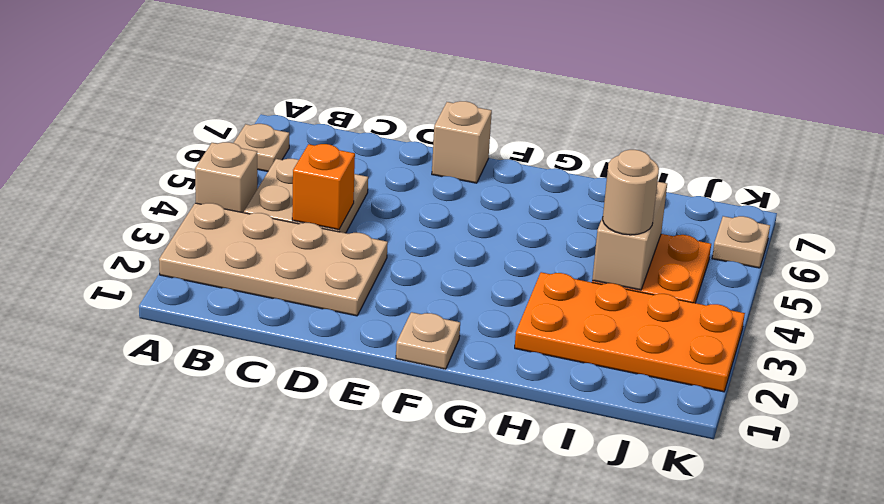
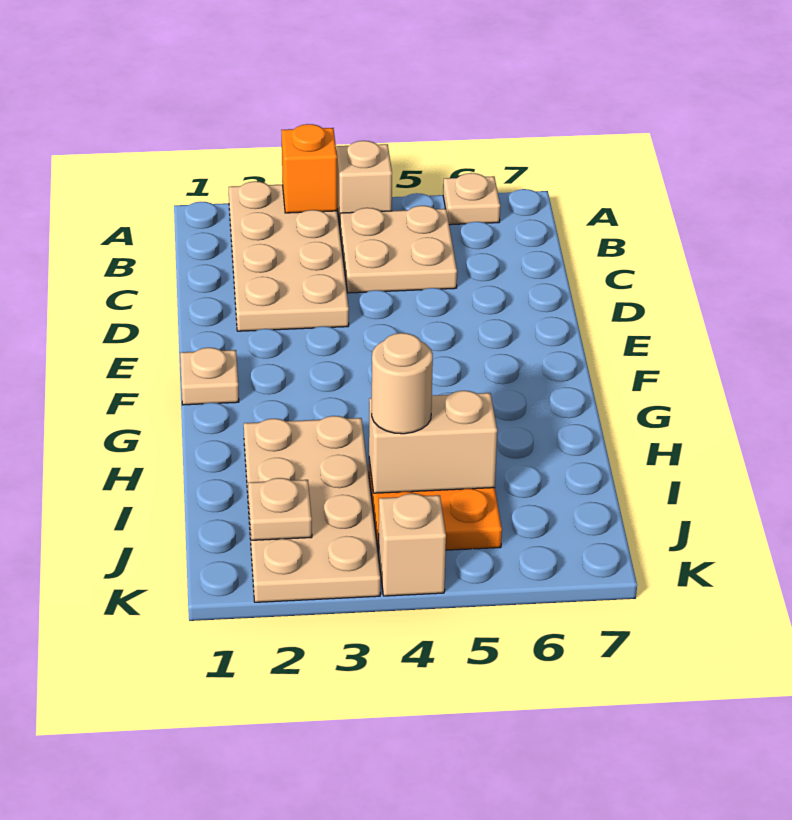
orange brick C4 level 2 -> orange brick A3 level 2
tan brick E7 level 1 -> tan brick K4 level 1
orange plate H2:K3 level 1 -> tan plate H2:K3 level 1
tan plate K6 level 1 -> tan plate J2 level 2

